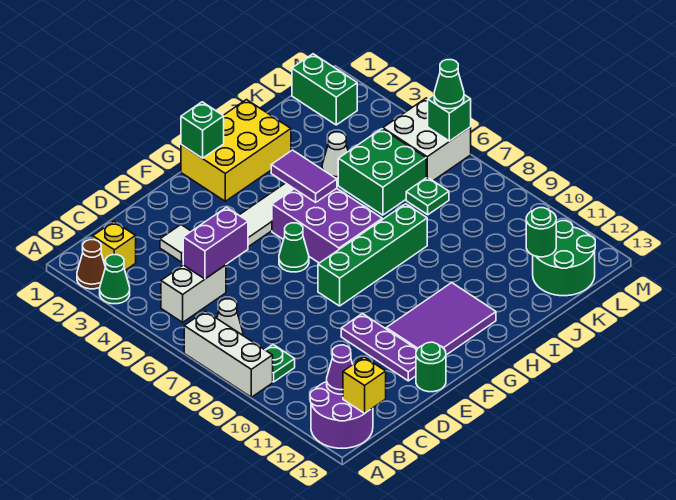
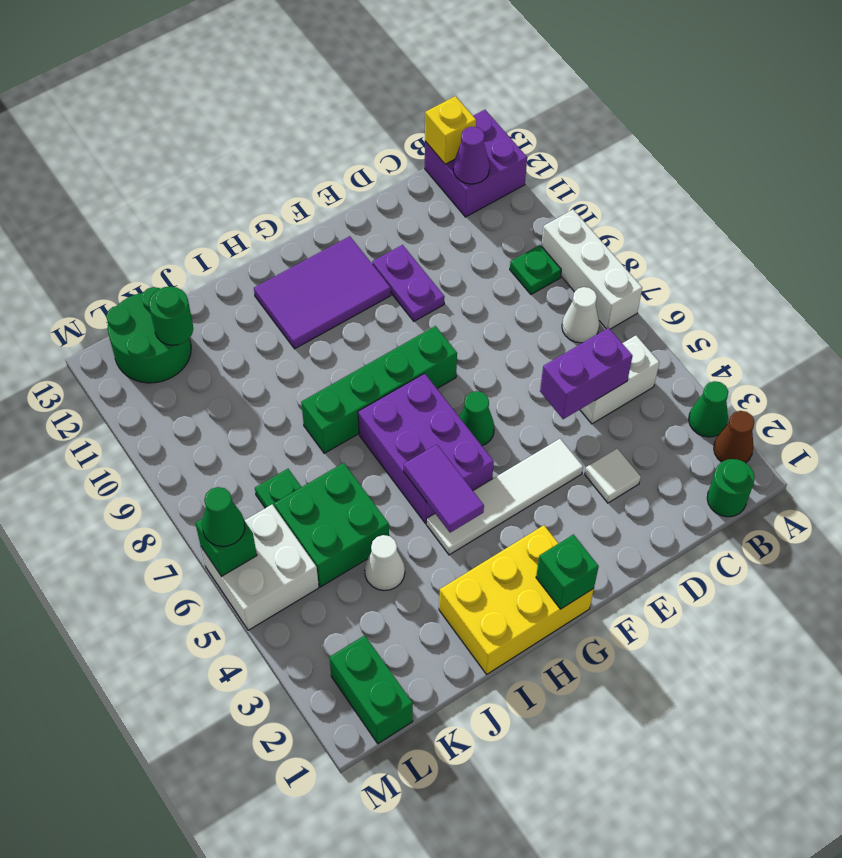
purple round brick A12:B13 level 1 -> purple brick A12:B13 level 1
yellow brick B2 level 1 -> none
purple plate E10:E12 level 1 -> purple plate E10:E11 level 1
green round brick E13 level 1 -> green round brick B1 level 1

